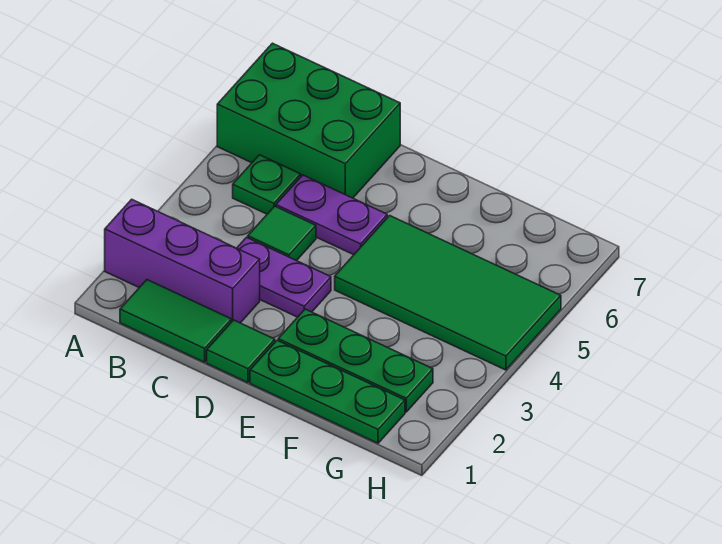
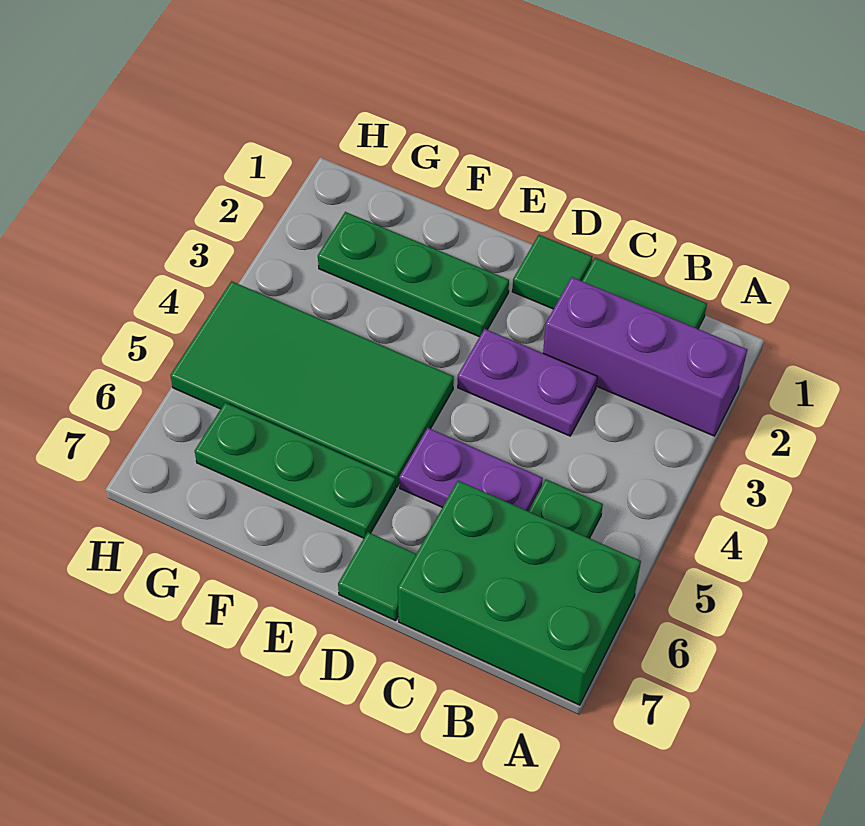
green tile C4 level 1 -> green tile D7 level 1
green plate E1:G1 level 1 -> green plate E6:G6 level 1

